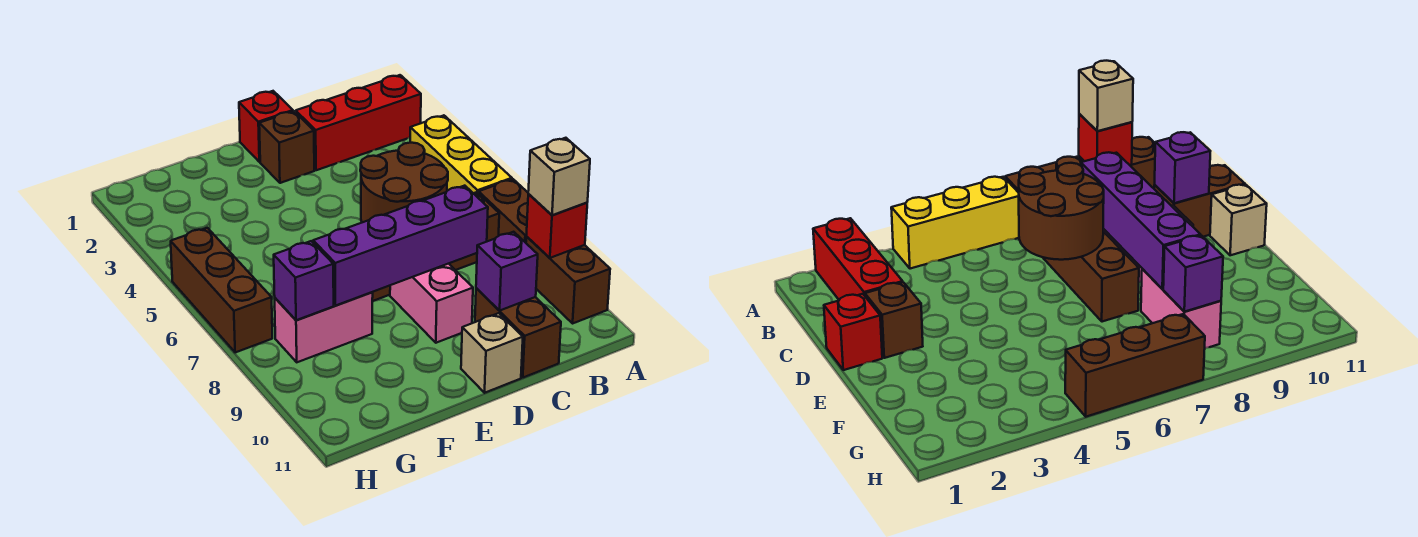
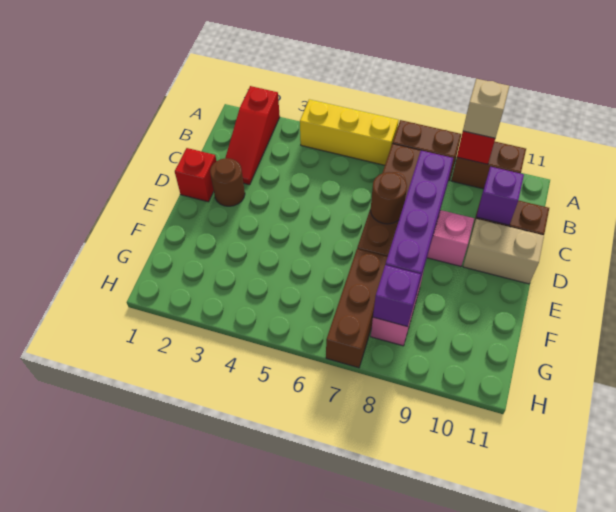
red brick A2:C2 level 1 -> red slope A2:C2 level 1 top A
brown round brick C6:D7 level 2 -> brown round brick D7 level 2
brown brick D2 level 1 -> brown round brick D2 level 1
tan brick D11 level 1 -> tan brick D10:D11 level 1
brown brick H5:H7 level 1 -> brown brick F7:H7 level 1

